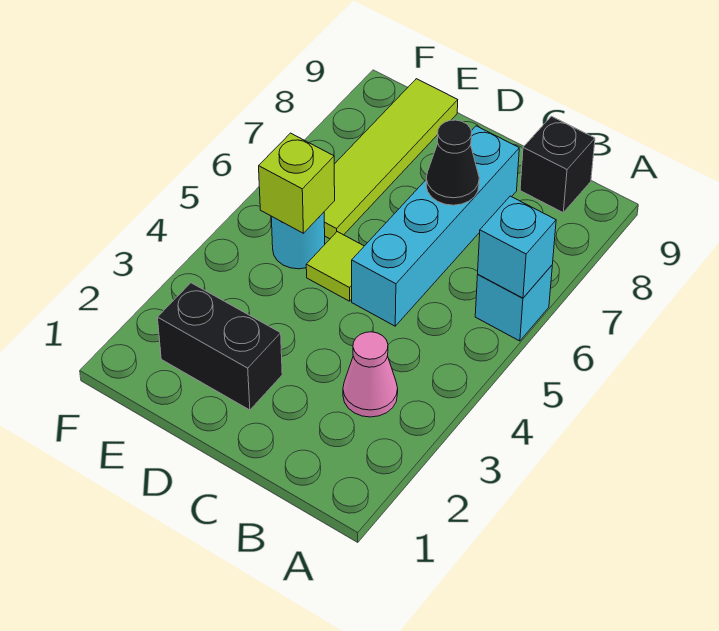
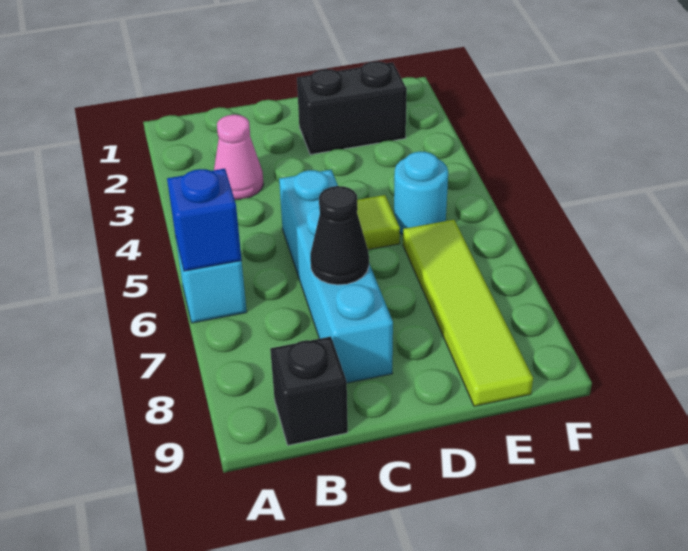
cyan brick A6 level 2 -> blue brick A6 level 2
lime brick E5 level 2 -> none

